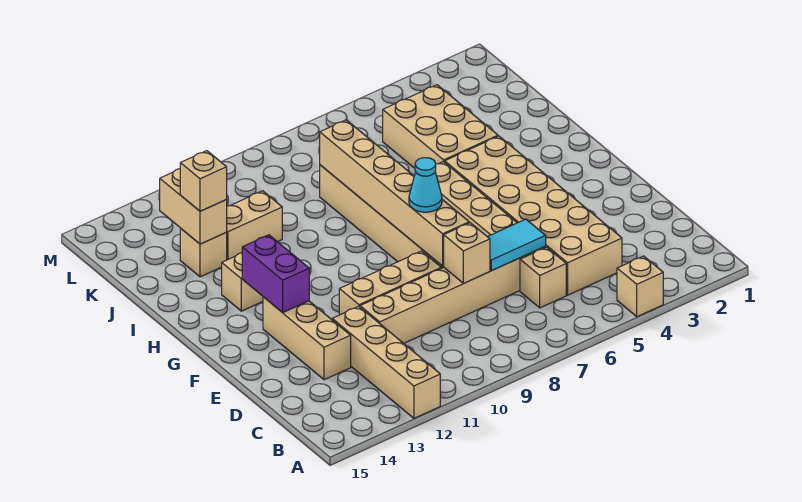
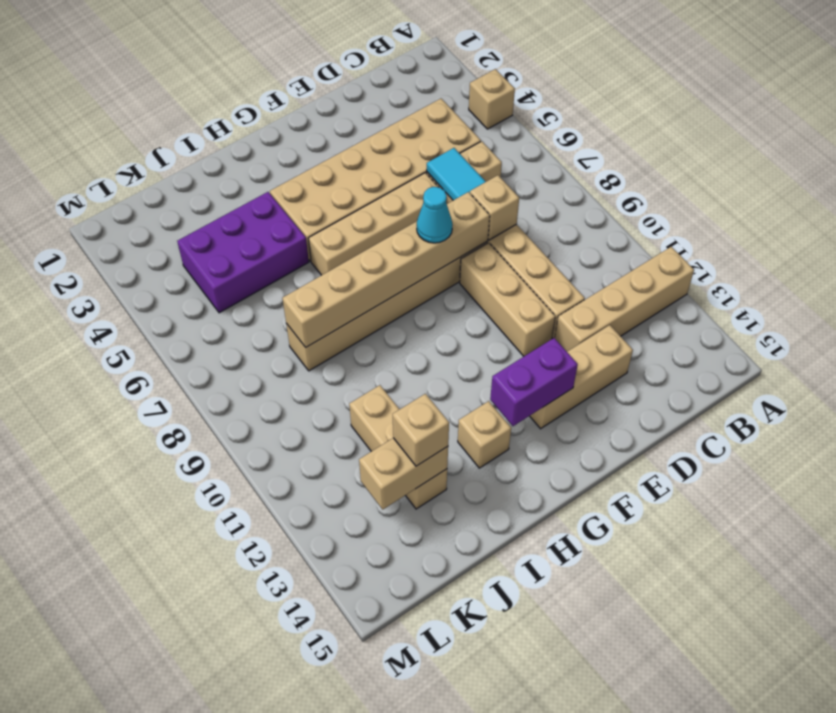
tan brick I4:K5 level 1 -> purple brick I4:K5 level 1

